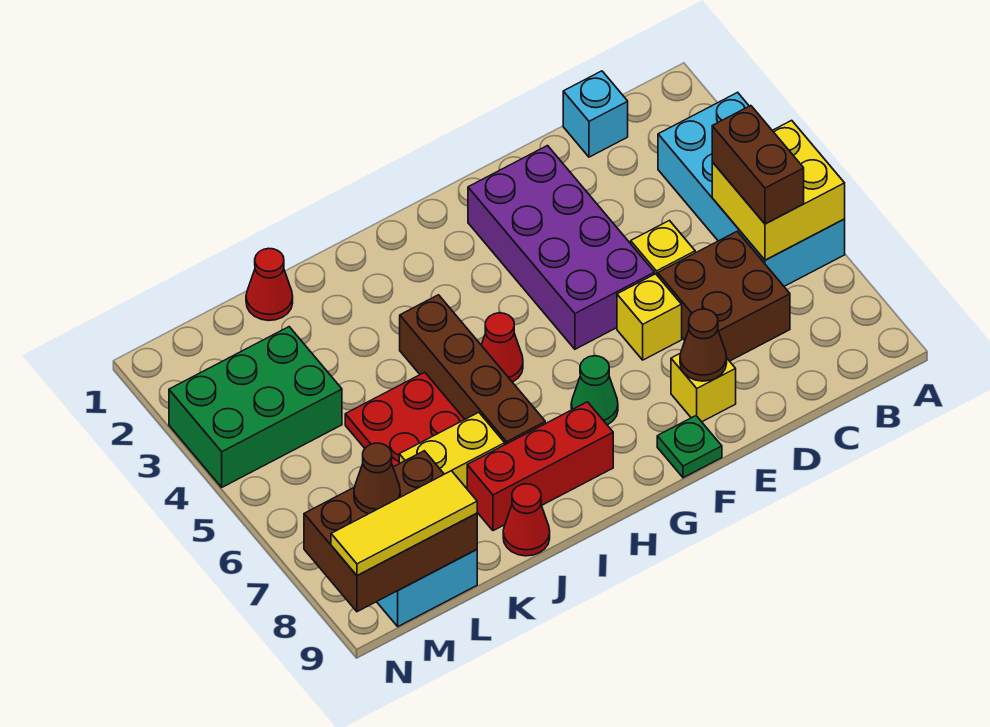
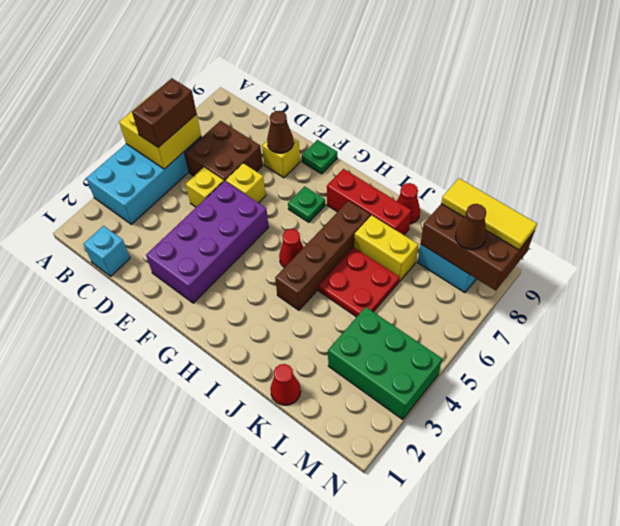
green cone G7 level 1 -> green plate G7 level 1

